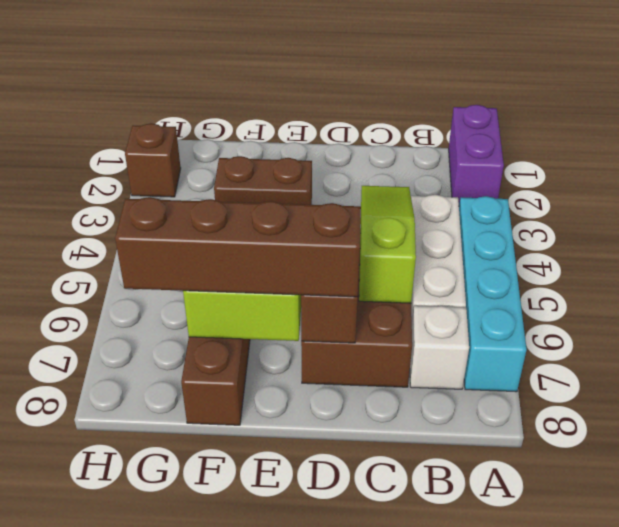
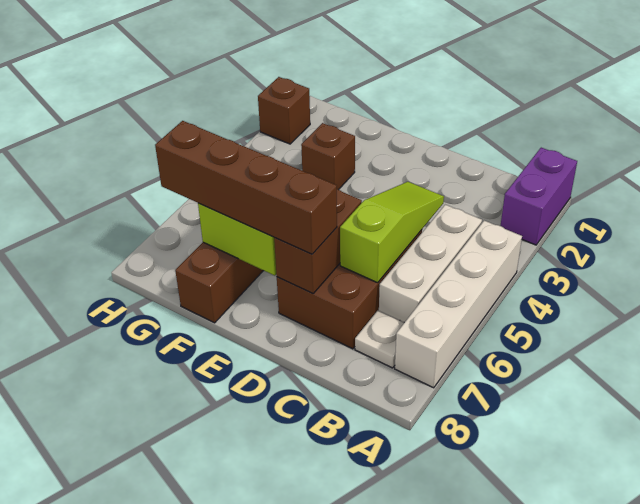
cyan brick A4:A7 level 1 -> white brick A4:A7 level 1
white brick B7 level 1 -> white plate B7 level 1
brown brick E3:F3 level 1 -> brown brick F3 level 1

